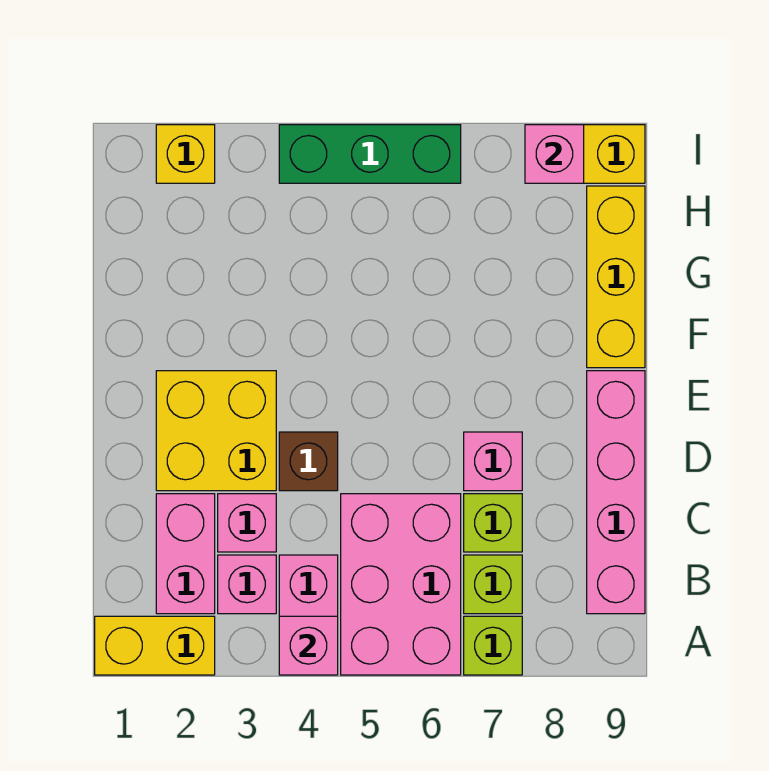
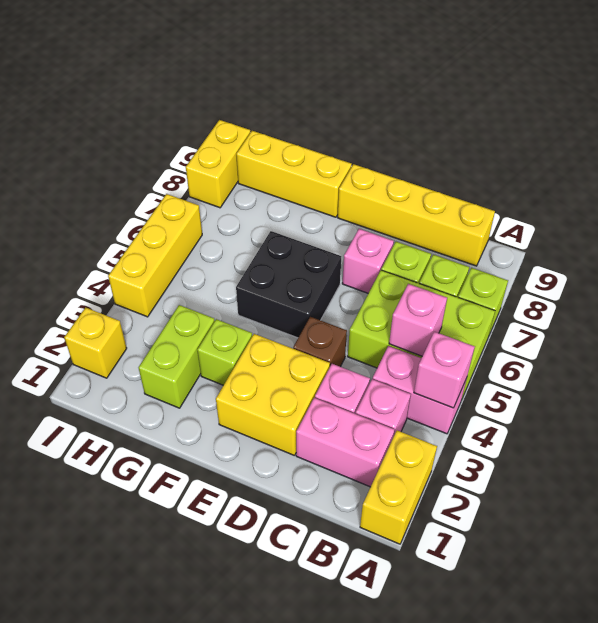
pink brick A5:C6 level 1 -> lime brick A5:C6 level 1
pink brick B9:E9 level 1 -> yellow brick B9:E9 level 1
none -> black brick E5:F6 level 1
none -> lime brick F3 level 1
none -> lime brick G2:G3 level 1
green brick I4:I6 level 1 -> yellow brick I4:I6 level 1
pink brick I8 level 2 -> pink brick B5 level 2

